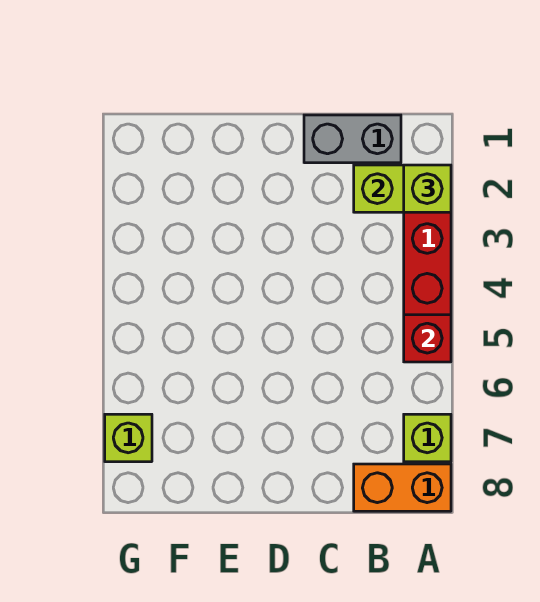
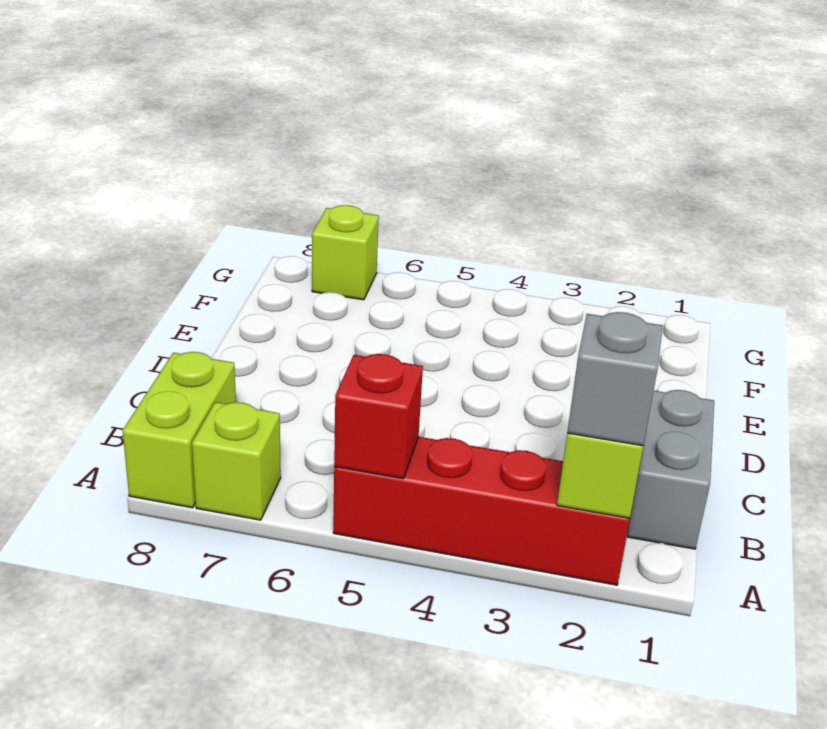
lime brick A2 level 3 -> grey brick A2 level 3
orange brick A8:B8 level 1 -> lime brick A8:B8 level 1

